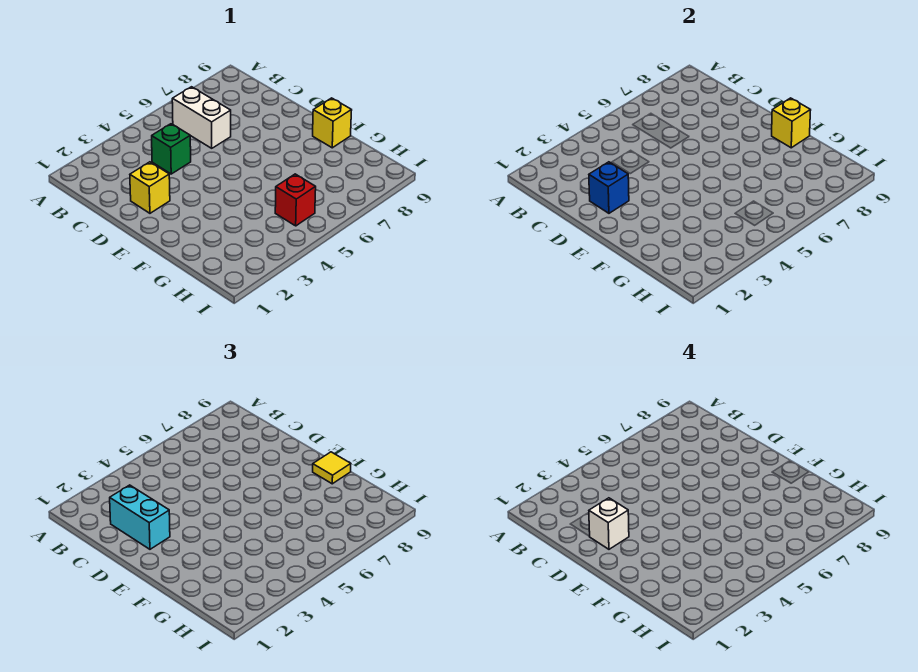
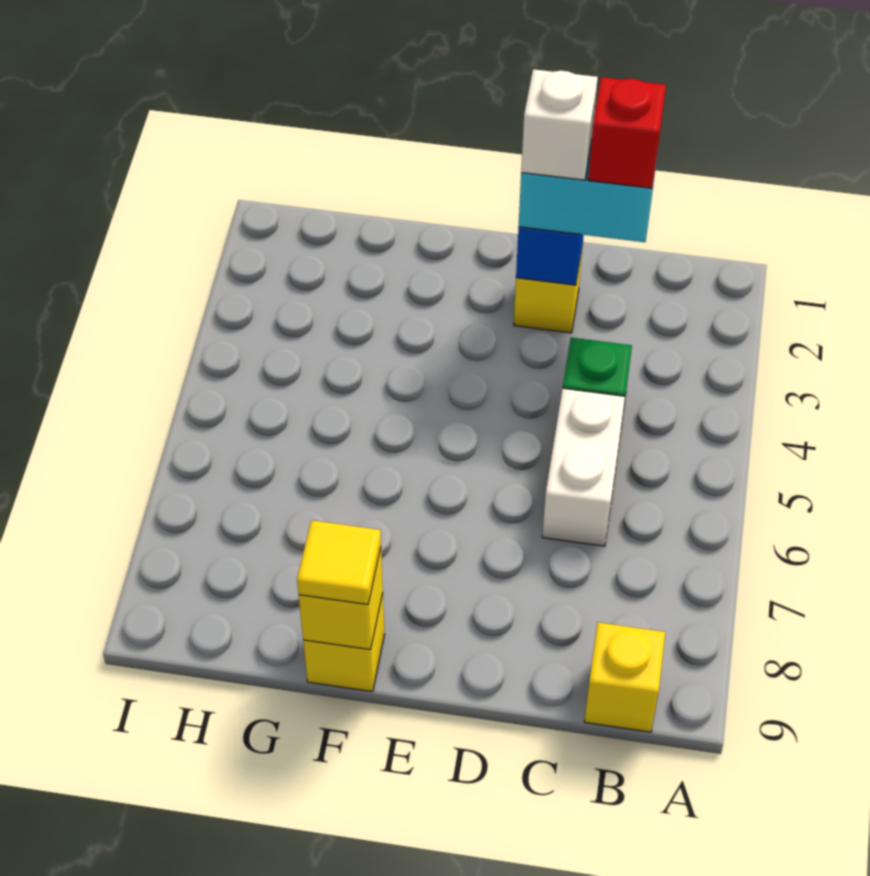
white brick B6:C6 level 1 -> white brick C5:C6 level 1
none -> yellow brick B9 level 1
red brick H5 level 1 -> red brick C2 level 4

